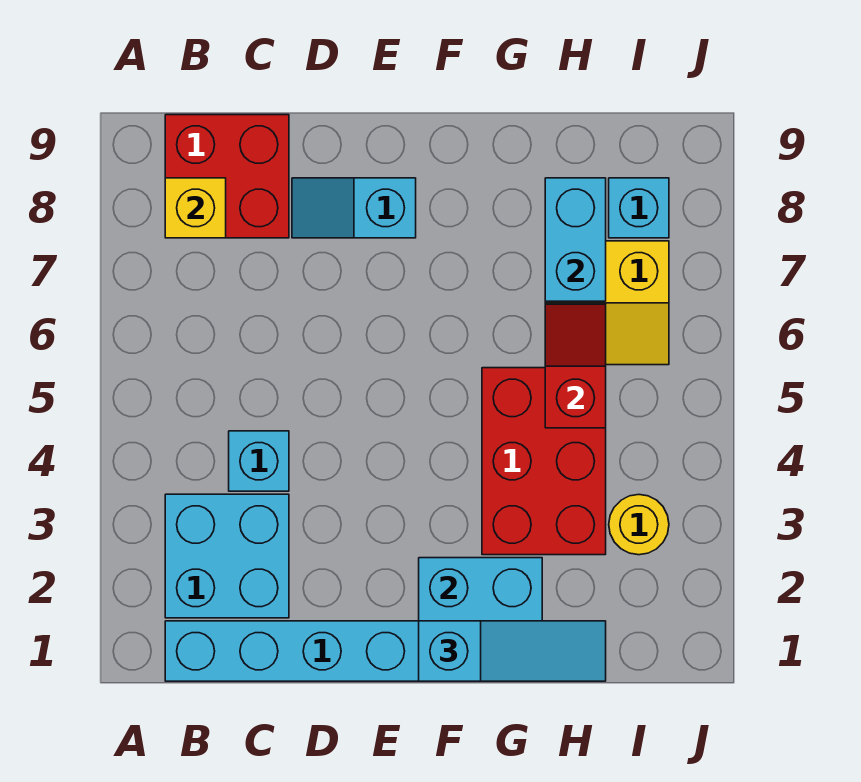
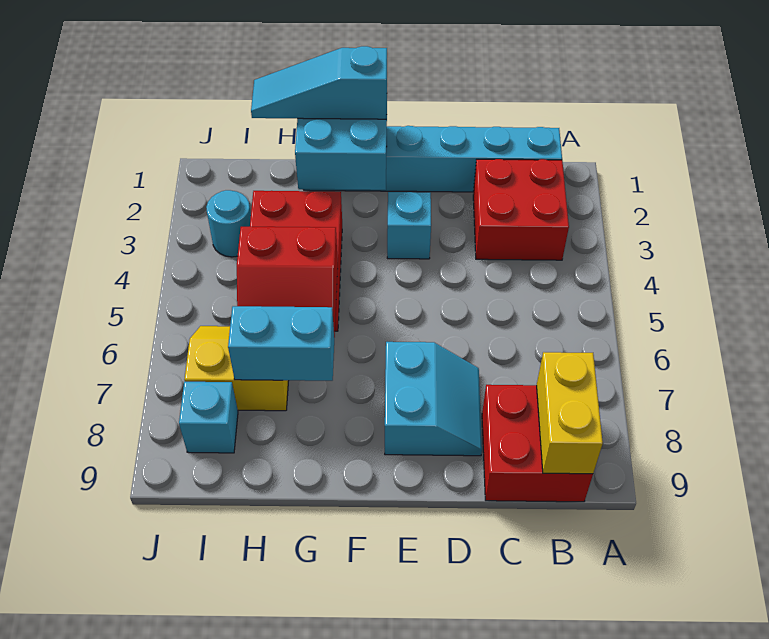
cyan brick B2:C3 level 1 -> red brick B2:C3 level 1
yellow brick B8 level 2 -> yellow brick B8:B9 level 2
cyan brick C4 level 1 -> cyan brick E3 level 1
cyan slope D8:E8 level 1 top E -> cyan slope D7:E8 level 1 top E
red slope H5:H6 level 2 top 5 -> red slope G5:H6 level 2 top 5
cyan brick H7:H8 level 2 -> cyan brick G7:H7 level 2
yellow round brick I3 level 1 -> cyan round brick I3 level 1

